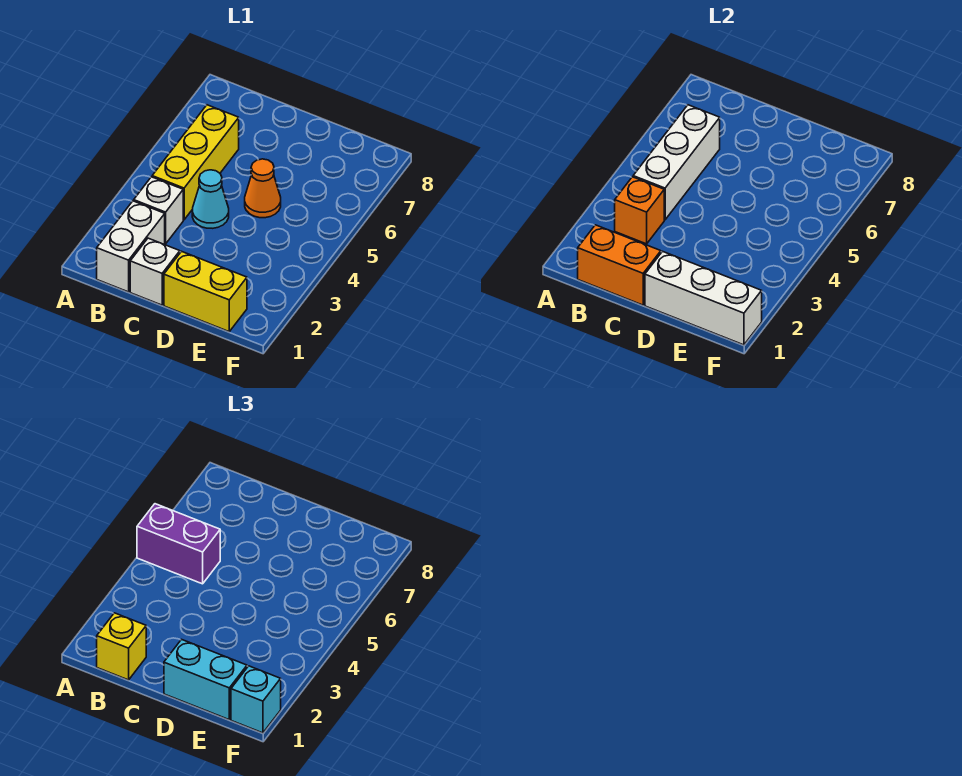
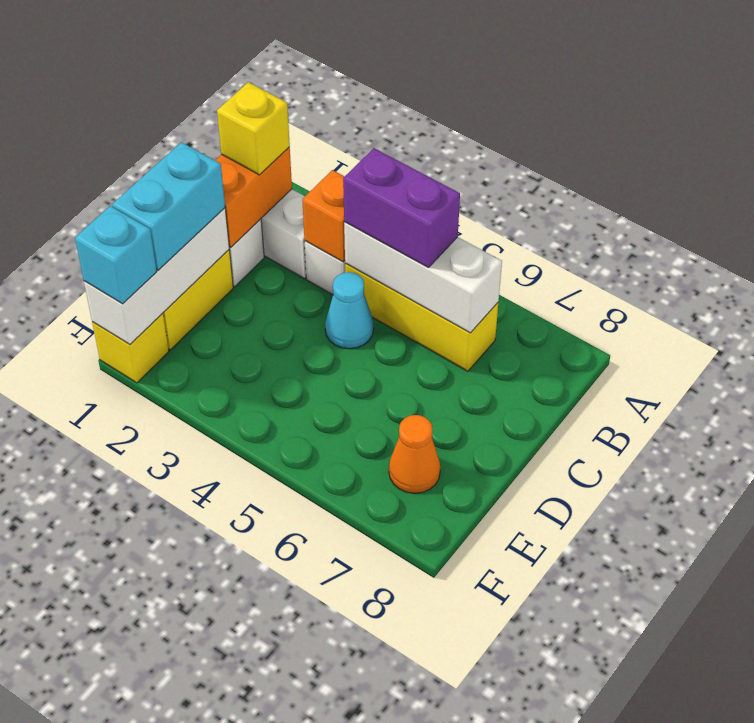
purple brick A5:B5 level 3 -> purple brick B4:B5 level 3
orange cone D5 level 1 -> orange cone E7 level 1
none -> yellow brick F1 level 1

